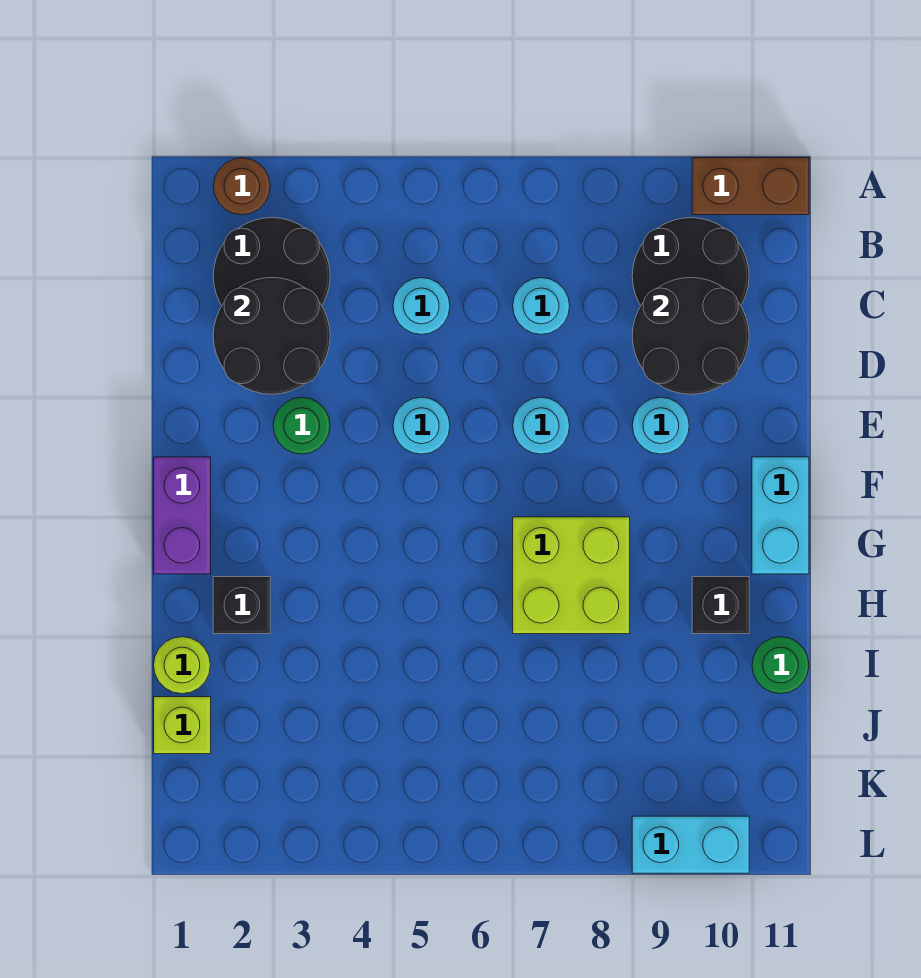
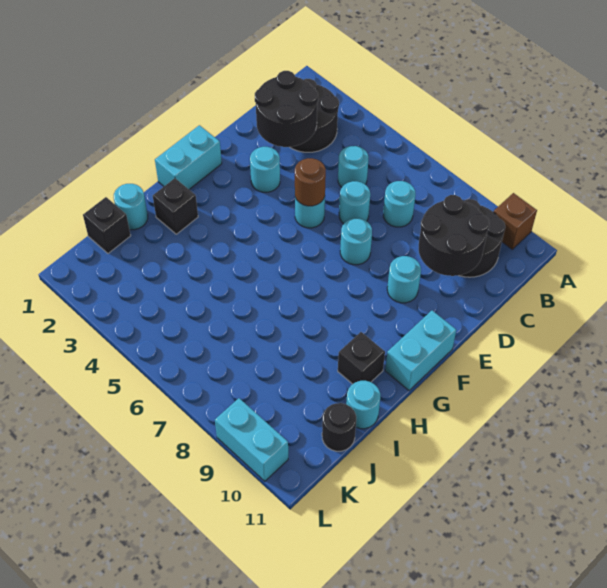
brown round brick A2 level 1 -> brown round brick E5 level 2
brown brick A10:A11 level 1 -> brown brick A10 level 1
none -> cyan round brick D6 level 1
green round brick E3 level 1 -> cyan round brick E3 level 1
purple brick F1:G1 level 1 -> cyan brick F1:G1 level 1
lime brick G7:H8 level 1 -> none
lime round brick I1 level 1 -> cyan round brick I1 level 1
green round brick I11 level 1 -> cyan round brick I11 level 1
lime brick J1 level 1 -> black brick J1 level 1
none -> black round brick J11 level 1

